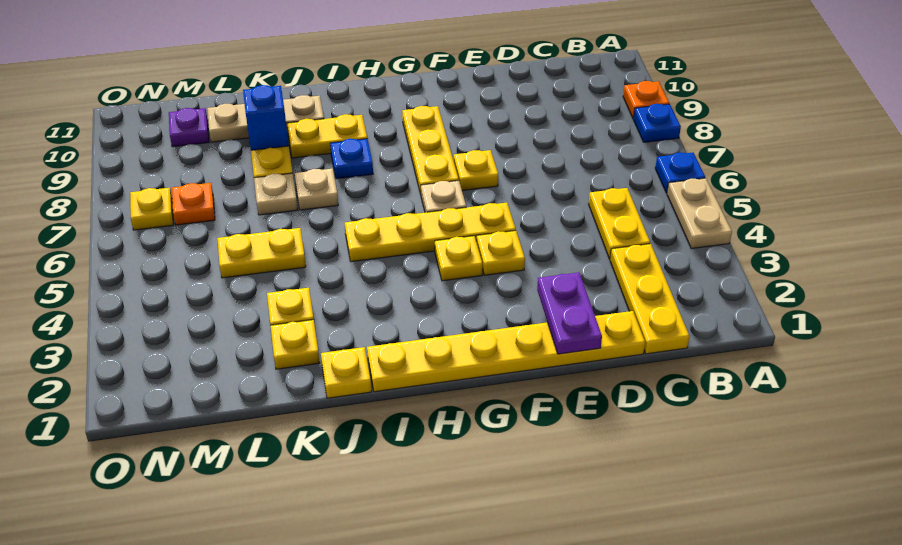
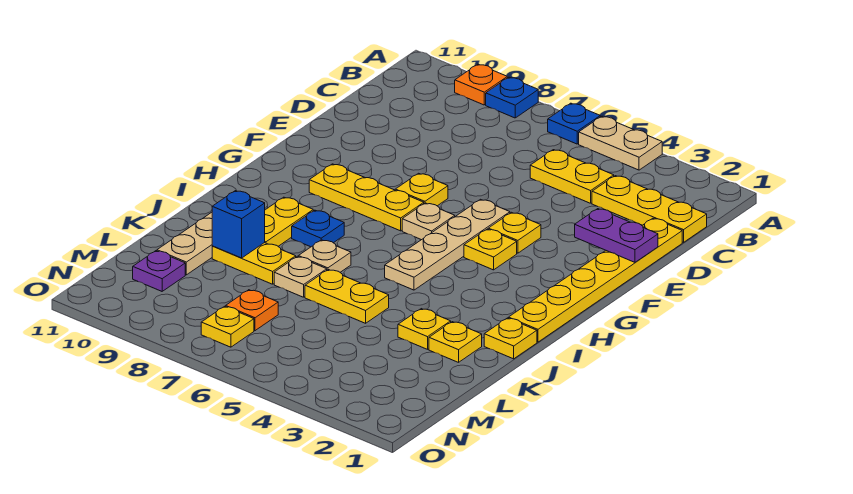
yellow plate F5:I5 level 1 -> tan plate F5:I5 level 1
yellow plate K5:L5 level 1 -> yellow plate K5:K6 level 1

